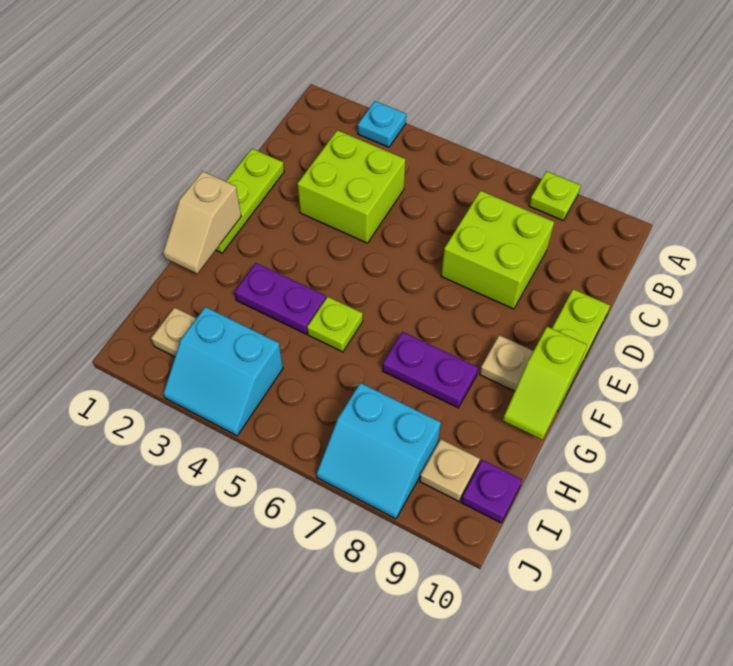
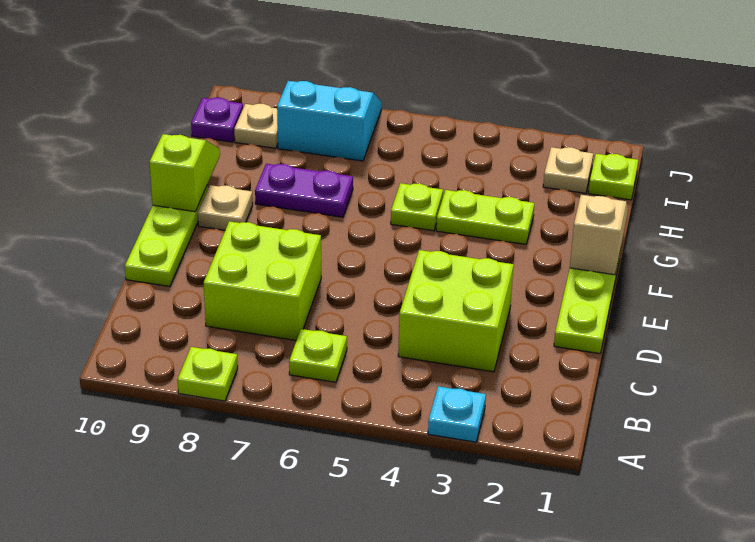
none -> lime plate B6 level 1
purple plate G3:G4 level 1 -> lime plate G3:G4 level 1
none -> lime plate I1 level 1
cyan slope I3:J4 level 1 top I -> none

